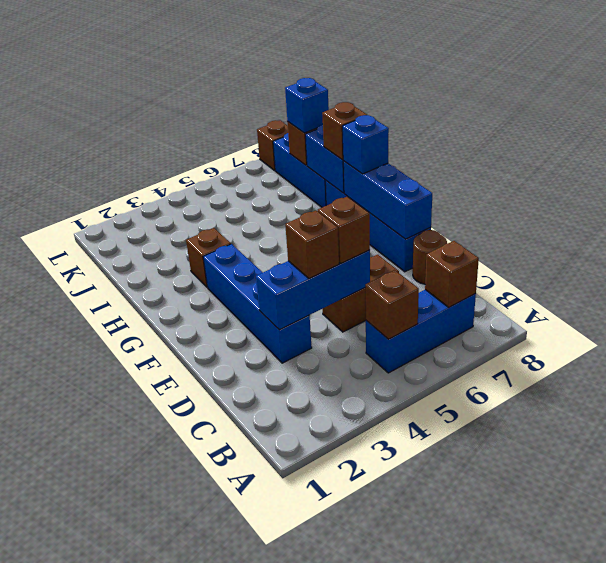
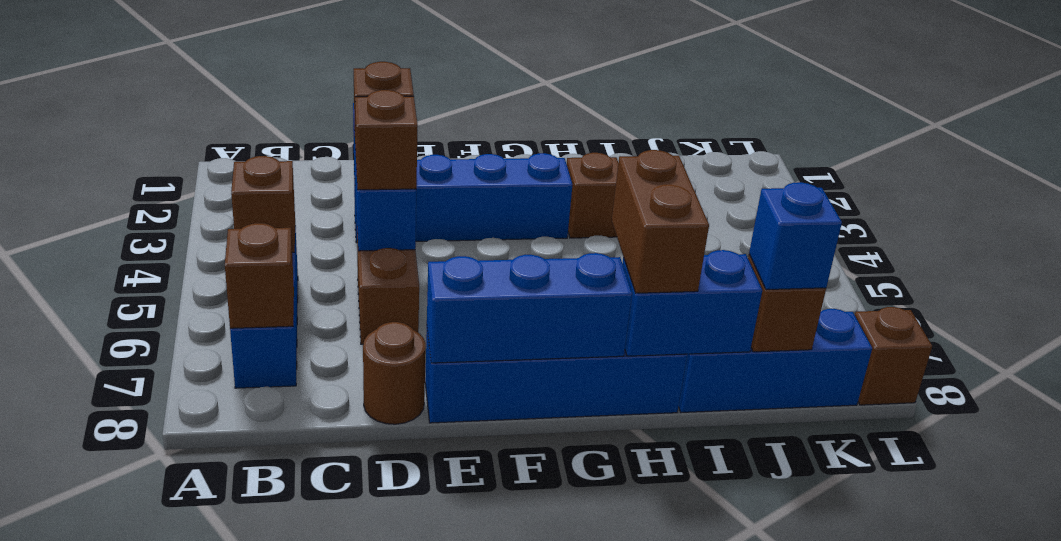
blue brick G8 level 3 -> none
brown brick H8 level 3 -> brown brick H7:H8 level 3

